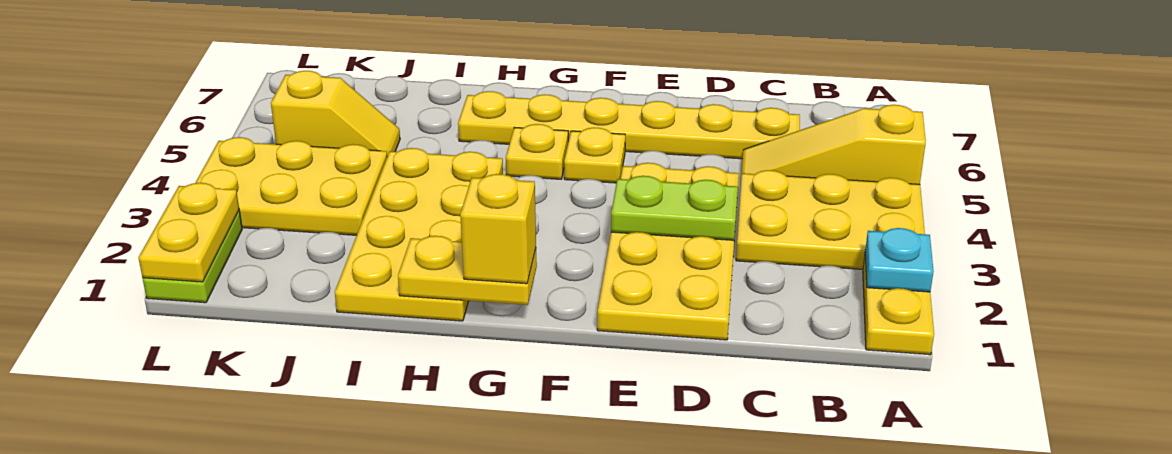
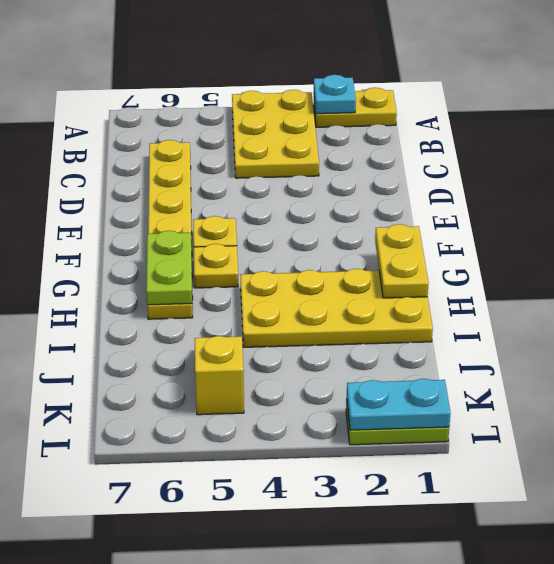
yellow slope A5:C5 level 1 top A -> none
yellow plate D1:E4 level 1 -> none
lime plate D3:E3 level 2 -> lime plate G6:H6 level 2
yellow brick G1 level 3 -> none
yellow plate J3:L4 level 1 -> none
yellow plate L1:L2 level 2 -> cyan plate L1:L2 level 2

